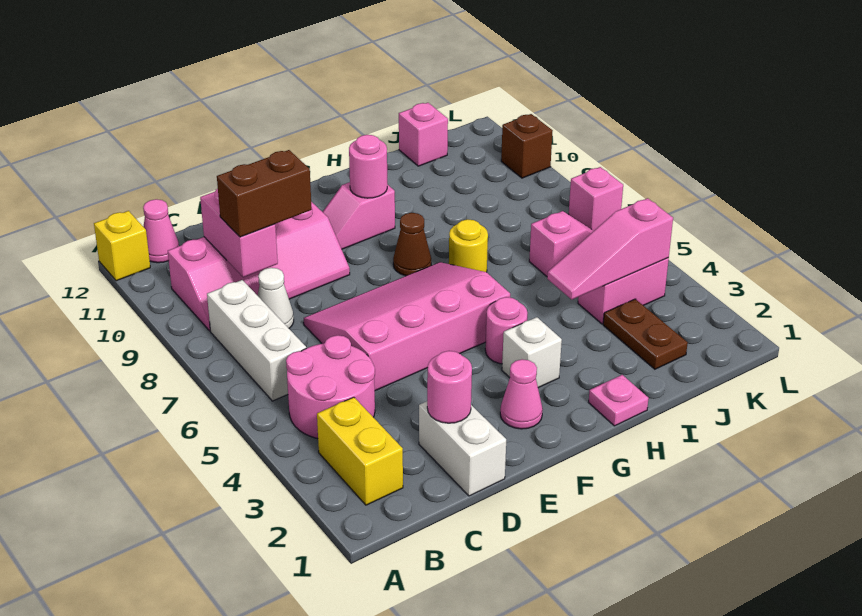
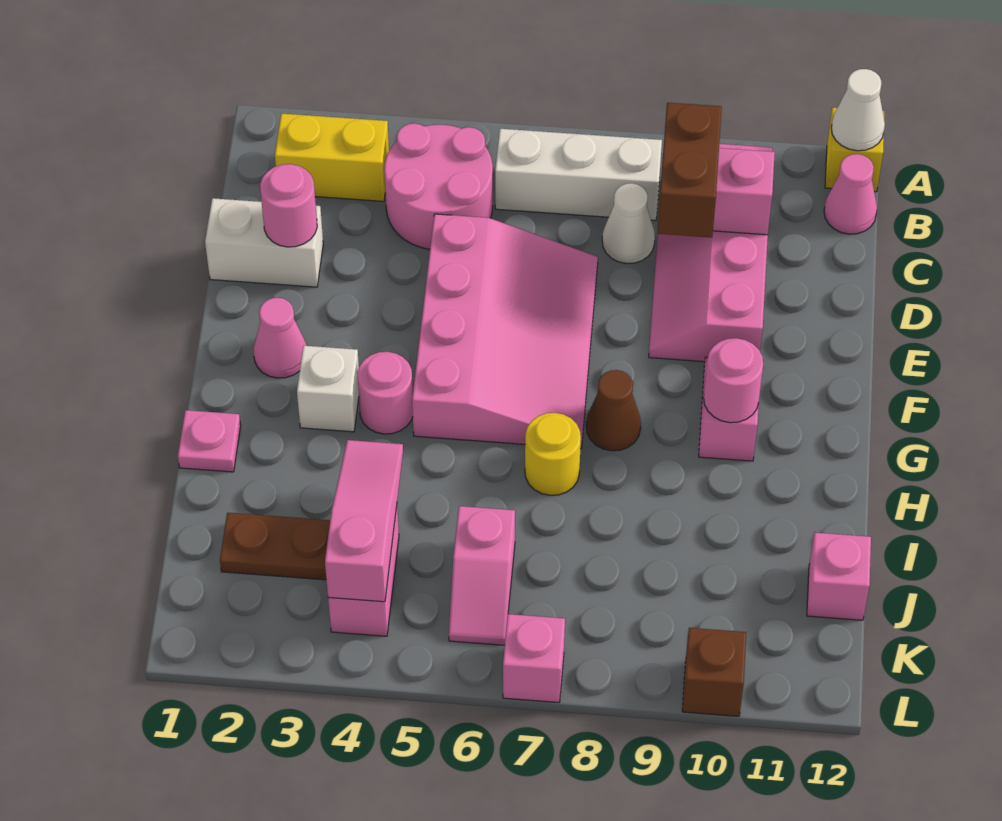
none -> white cone A12 level 2

